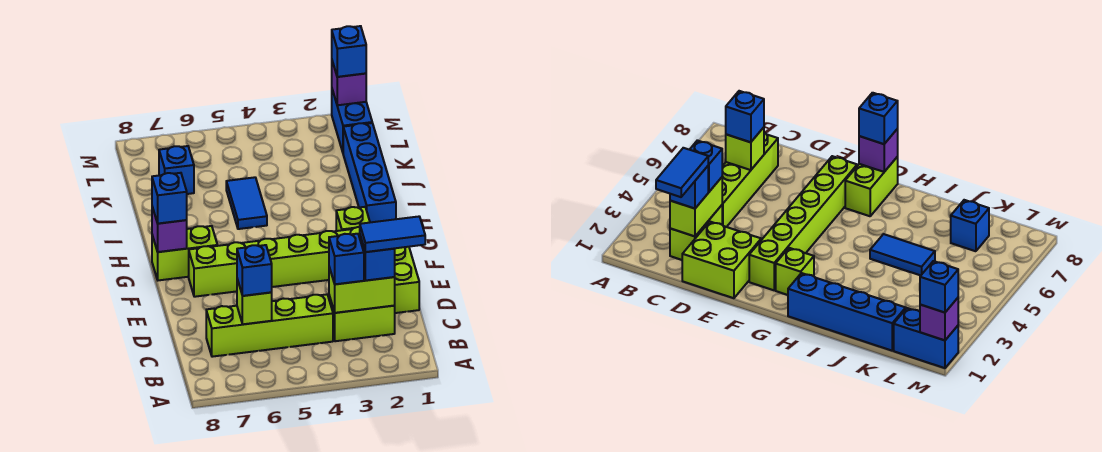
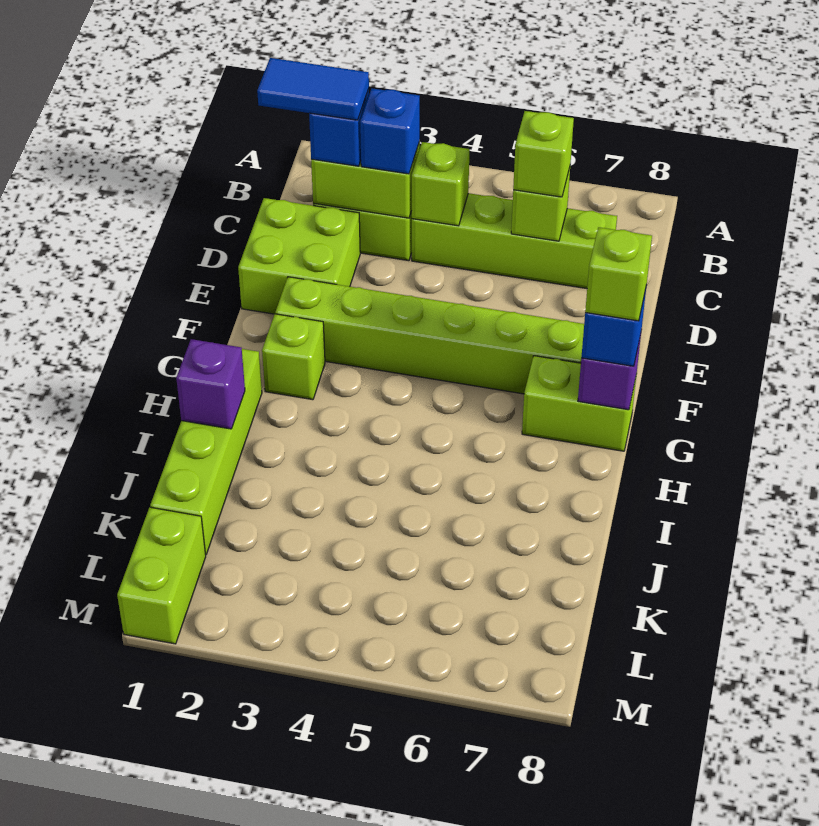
none -> lime brick C4 level 2
blue brick C6 level 3 -> lime brick C6 level 3
none -> lime brick G8 level 4
blue brick H1:K1 level 1 -> lime brick H1:K1 level 1
blue tile I5:J5 level 1 -> none
blue brick K7 level 1 -> none
blue brick L1:M1 level 1 -> lime brick L1:M1 level 1
purple brick M1 level 2 -> purple brick I1 level 2
blue brick M1 level 3 -> none

